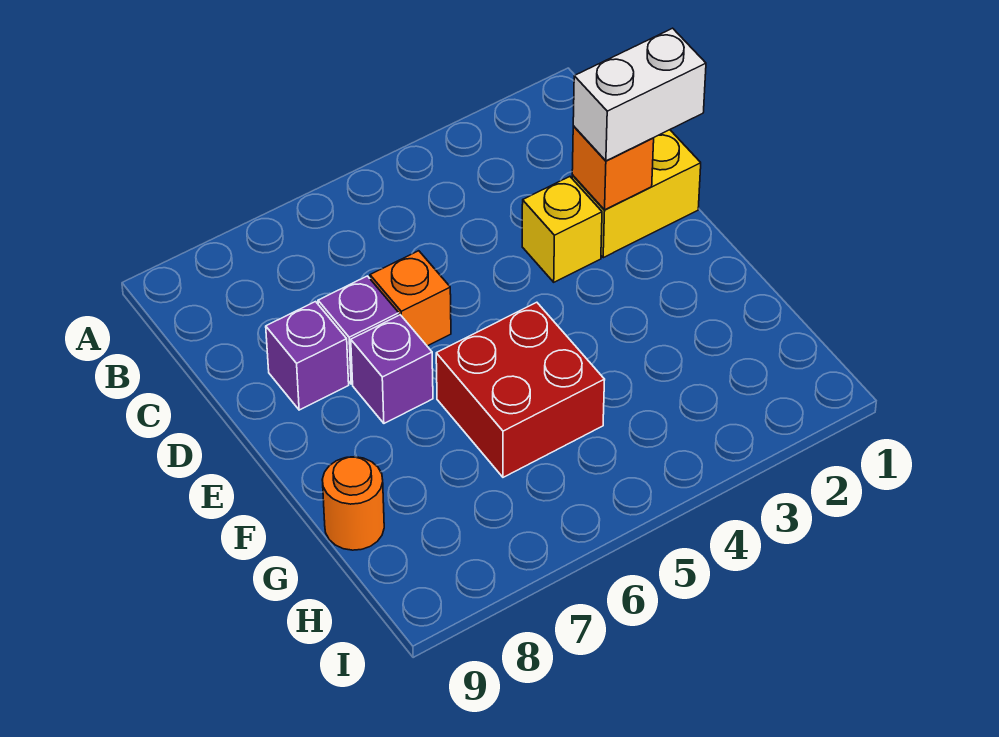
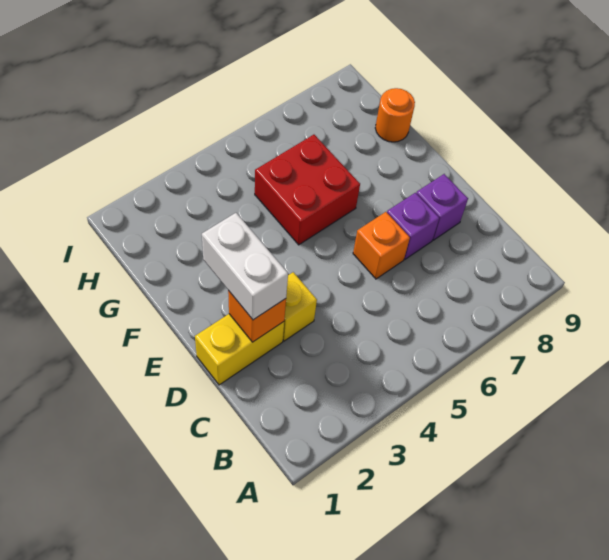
white brick D1:D2 level 3 -> white brick D2:E2 level 3
purple brick E7 level 1 -> none

